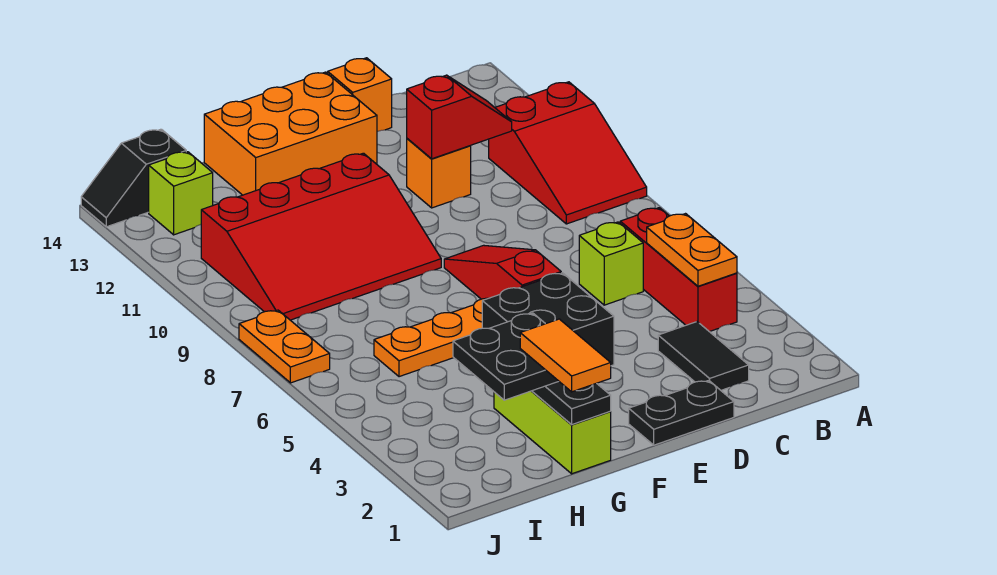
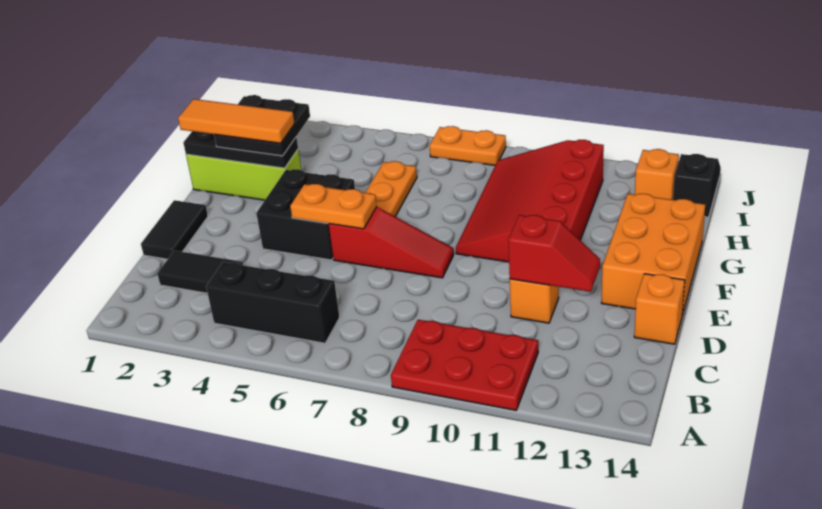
red slope A9:B11 level 1 top 11 -> red plate A9:B11 level 1
red brick B4:B6 level 1 -> black brick B4:B6 level 1
orange plate B4:B5 level 2 -> orange plate E5:E6 level 2
lime brick C6 level 1 -> none
red slope C11:D11 level 2 top D -> red slope D11:D12 level 2 top 11
black plate D1:E1 level 1 -> black tile D1:E1 level 1
orange tile G1:G2 level 4 -> orange tile G1:G3 level 4
lime brick I13 level 1 -> orange brick I13 level 1

